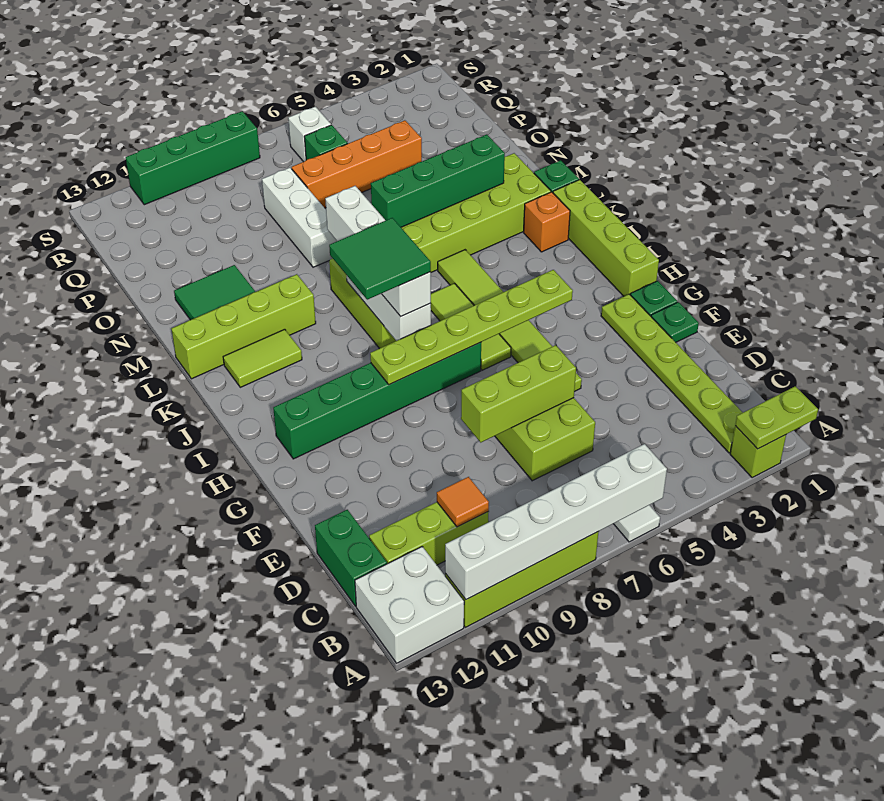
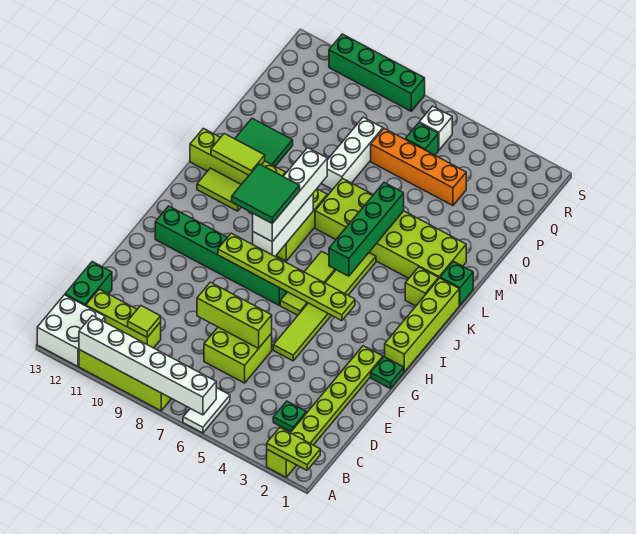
orange tile C10 level 2 -> lime tile C10 level 2
green plate F1 level 1 -> green plate C3 level 1
orange brick K2 level 1 -> lime brick K2 level 1
none -> lime tile L11:L12 level 2
green brick M3:M6 level 2 -> green brick J5:M5 level 2

